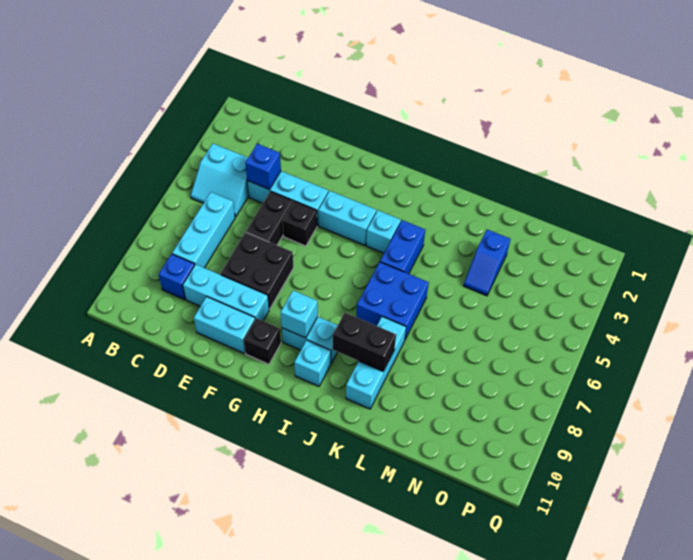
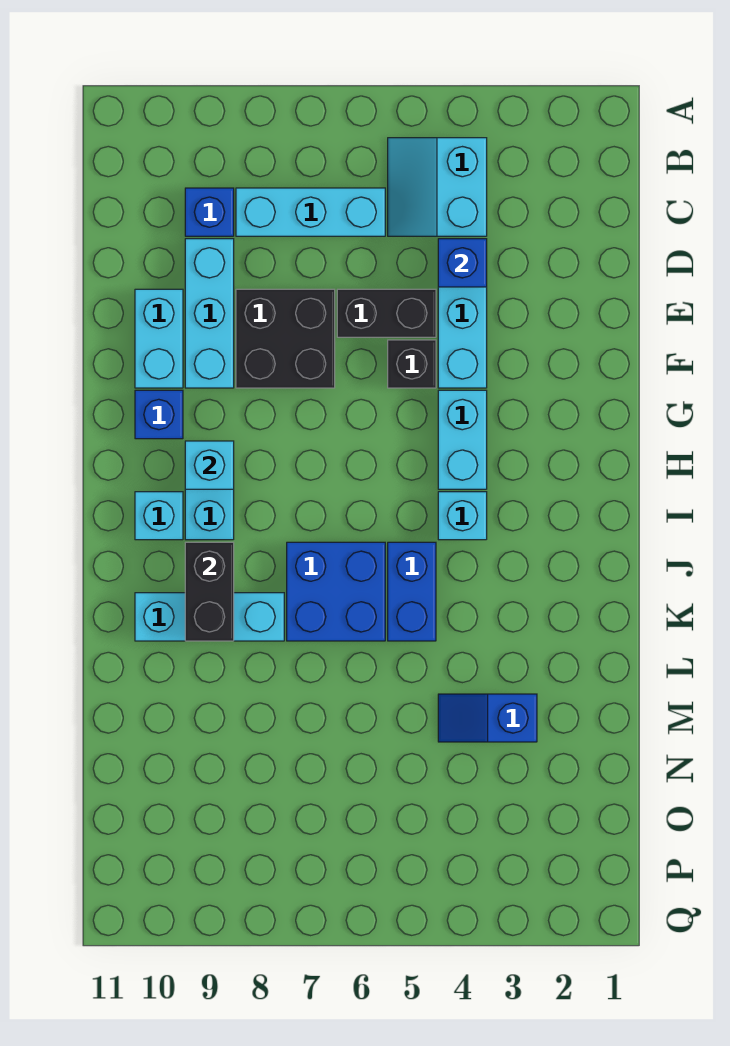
black brick G10 level 1 -> blue brick G10 level 1
blue brick J4:J5 level 1 -> blue brick J5:K5 level 1

